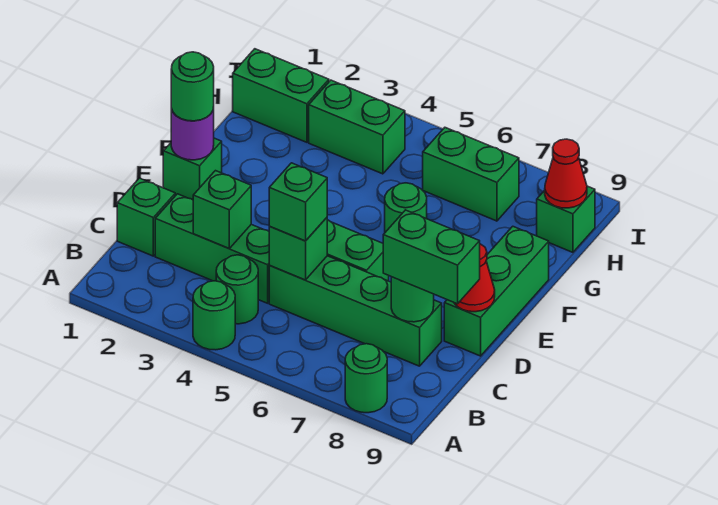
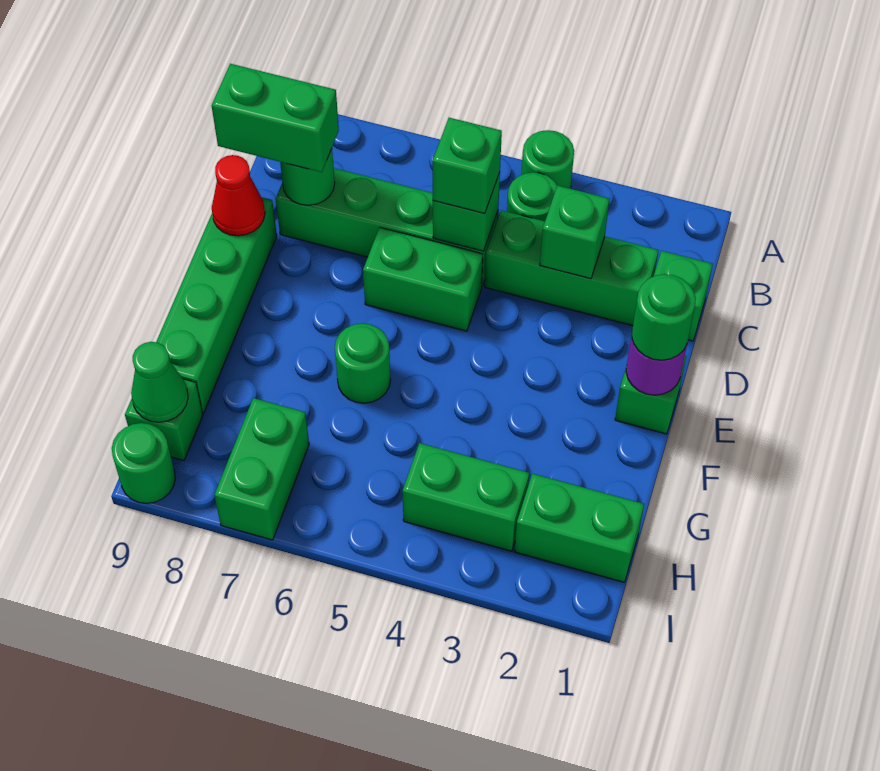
green round brick A8 level 1 -> green round brick I9 level 1
green brick D9:F9 level 1 -> green brick D9:G9 level 1
green brick H6:H7 level 1 -> green brick H7:I7 level 1
red cone H9 level 2 -> green cone H9 level 2

